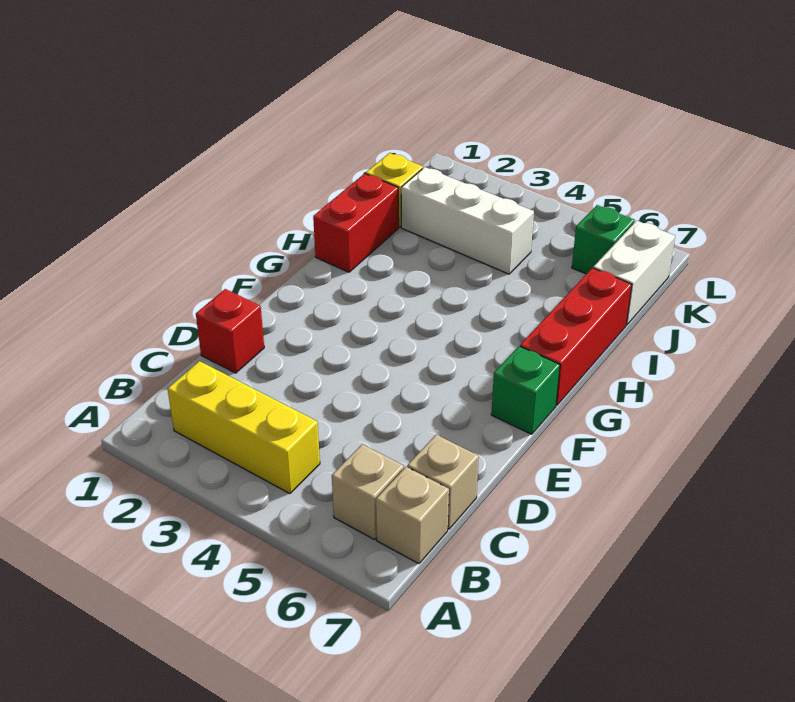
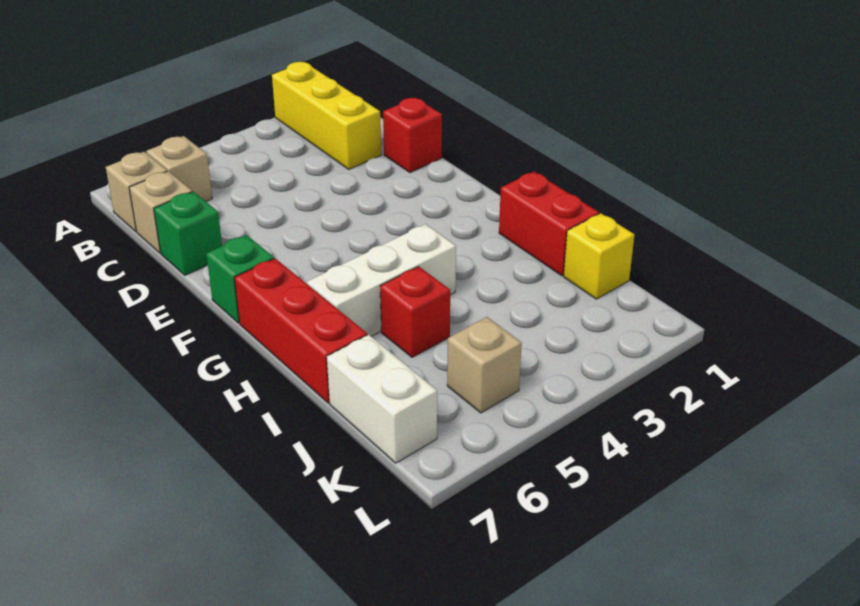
yellow brick B2:B4 level 1 -> yellow brick A2:C2 level 1
none -> red brick I5 level 1
white brick J2:J4 level 1 -> white brick H4:H6 level 1
none -> tan brick K5 level 1
green brick K6 level 1 -> green brick D7 level 1

